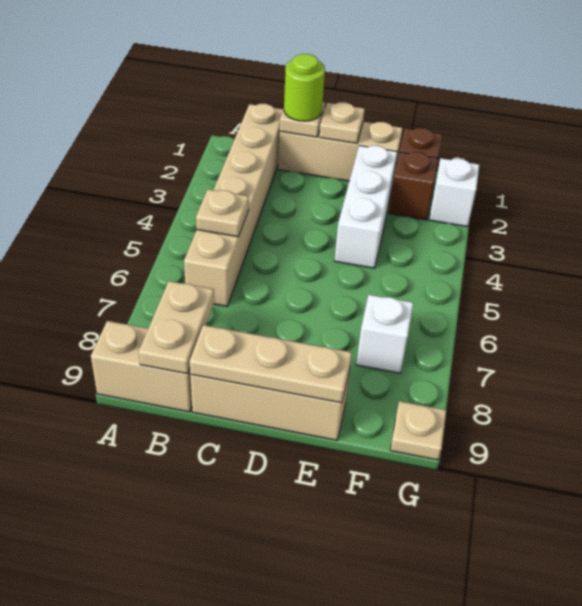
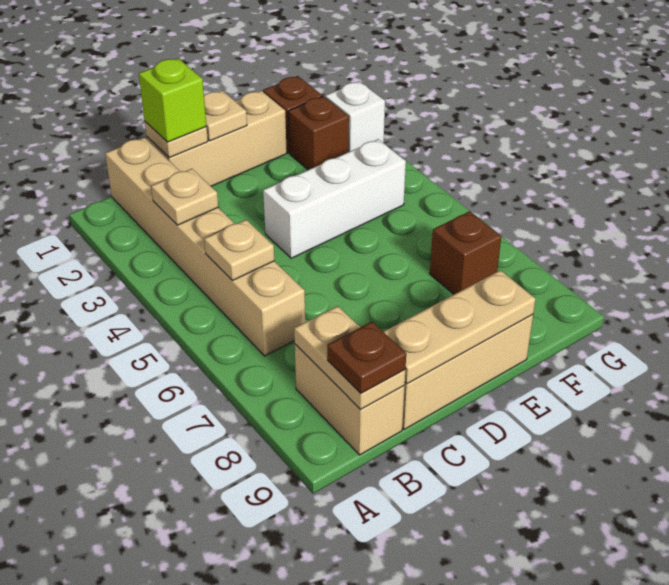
tan brick A9:B9 level 1 -> tan brick B8:B9 level 1
none -> brown plate B9 level 3
lime round brick C1 level 3 -> lime brick C1 level 3
white brick E2:E4 level 1 -> white brick D4:F4 level 1
white brick F7 level 1 -> brown brick F7 level 1
tan plate G9 level 1 -> tan plate B3 level 2

